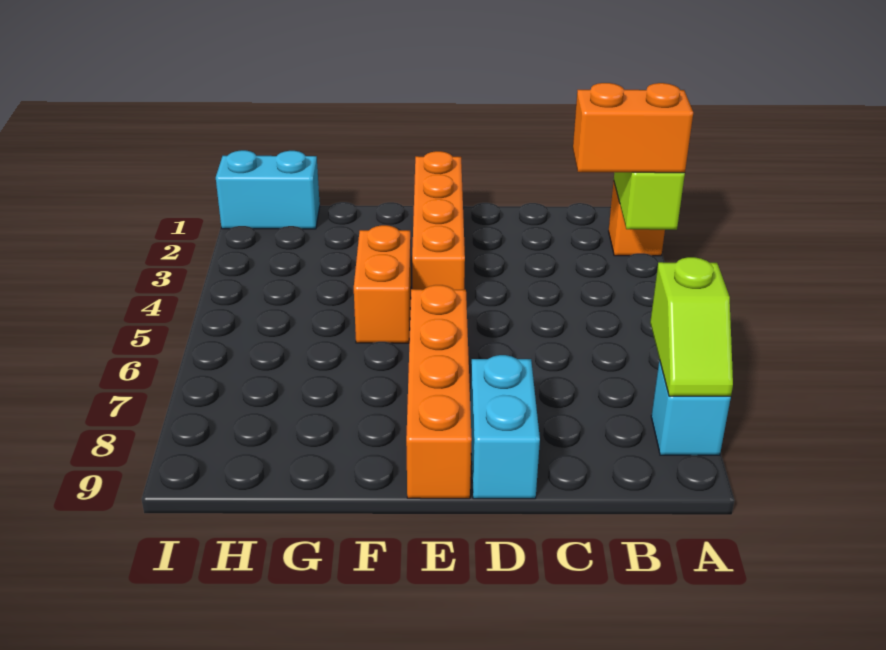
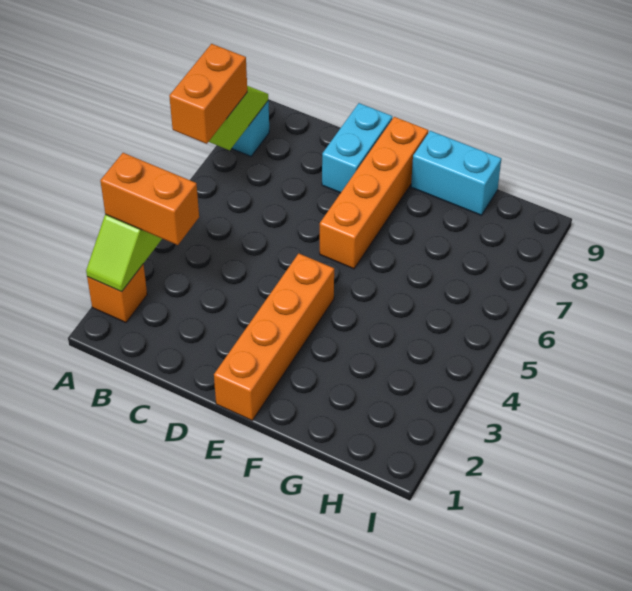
orange brick F4:F5 level 1 -> orange brick A6:A7 level 3
cyan brick H1:I1 level 1 -> cyan brick F9:G9 level 1

